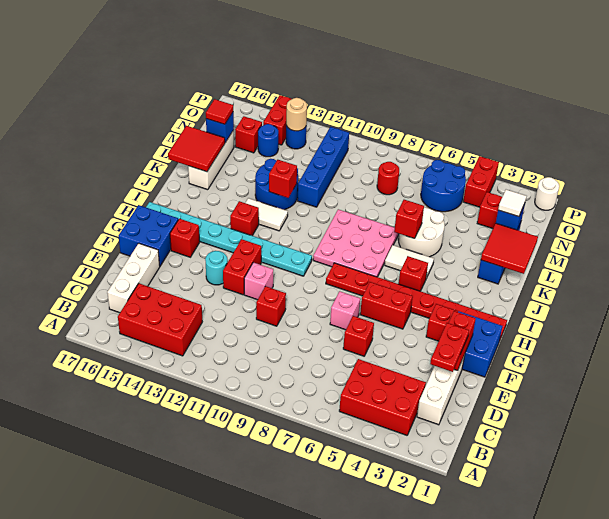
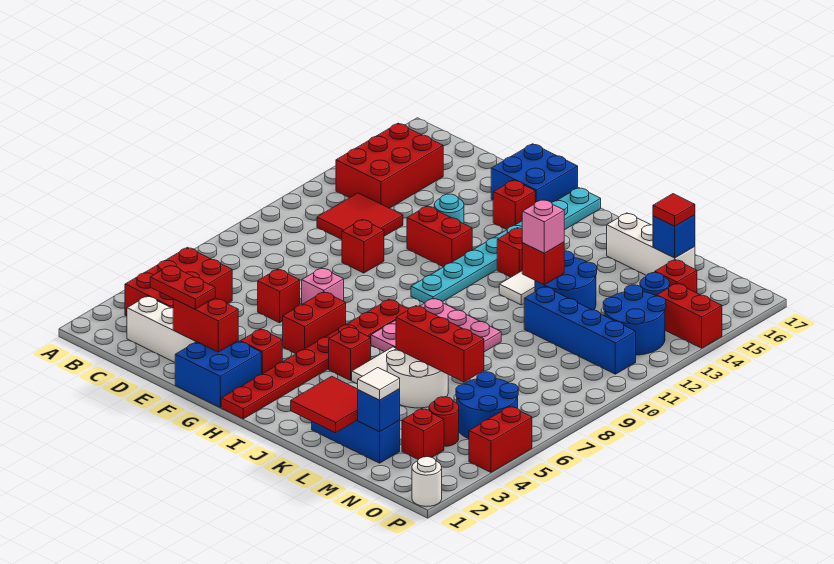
white brick C16:E16 level 1 -> none
pink brick F11 level 1 -> pink brick K12 level 3
red brick K6 level 2 -> red brick K6:M6 level 2
red tile K16:L17 level 2 -> red tile C11:D12 level 1
red round brick N8 level 1 -> red round brick N4 level 1
red brick O4:P4 level 1 -> red brick P4:P5 level 1
blue round brick O13 level 1 -> blue round brick N12:O13 level 1
tan round brick O13 level 2 -> none

